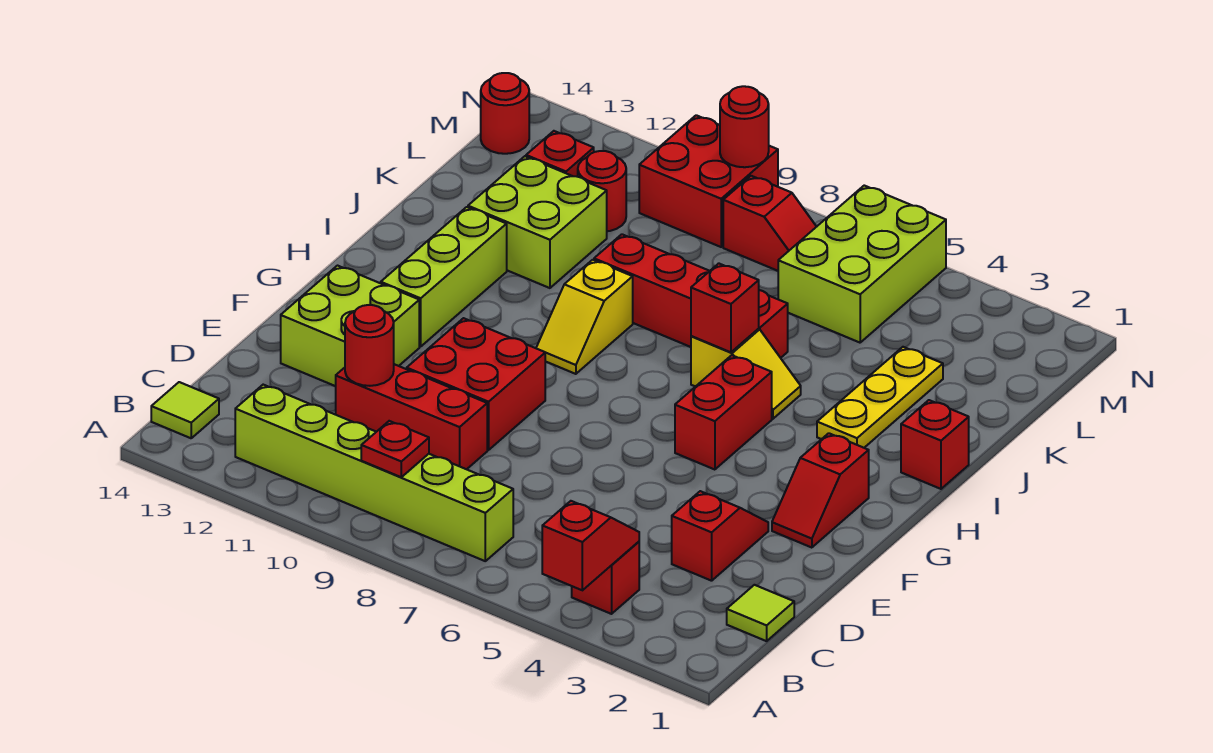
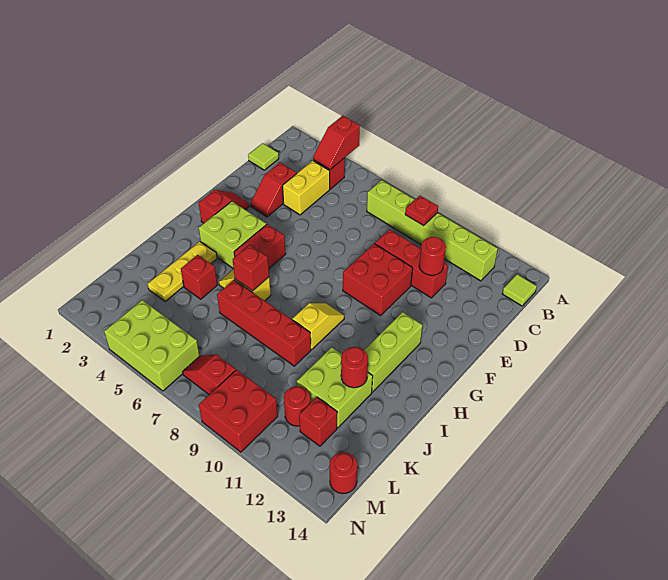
none -> yellow brick C4:D4 level 1
lime brick E12:F13 level 1 -> lime brick G3:H4 level 1
red brick I1 level 1 -> red brick J4 level 1
lime brick L5:N6 level 1 -> lime brick M4:N6 level 1
red round brick N9 level 2 -> red round brick J12 level 2

